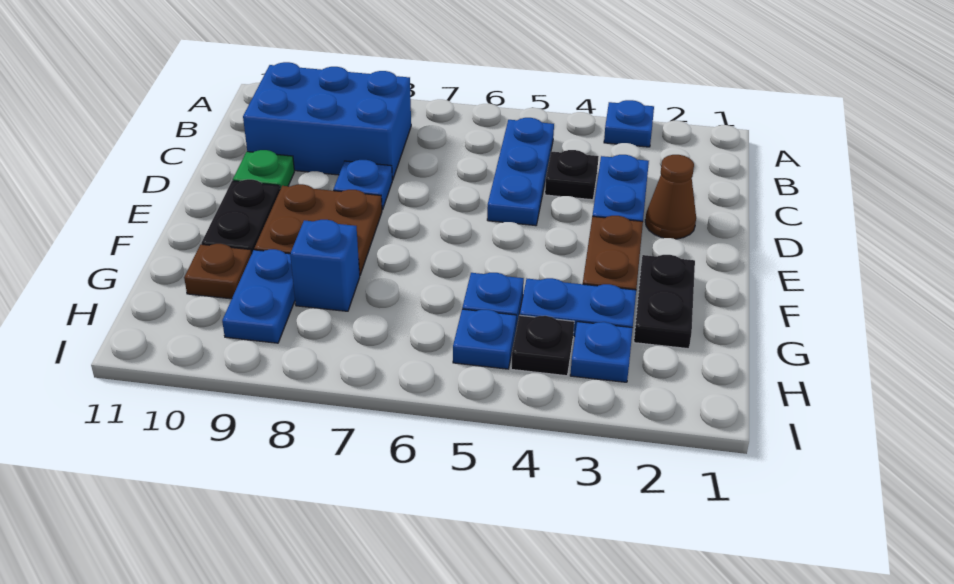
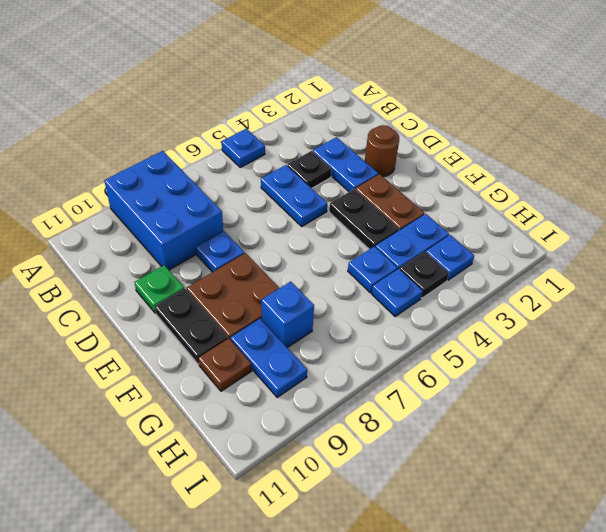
blue plate A3 level 1 -> blue plate A5 level 1
blue plate B5:D5 level 1 -> blue plate C5:D5 level 1
blue brick B8:C10 level 1 -> blue brick A8:C9 level 1
brown cone D2 level 1 -> brown round brick D2 level 1
black plate F2:G2 level 1 -> black plate E4:F4 level 1

